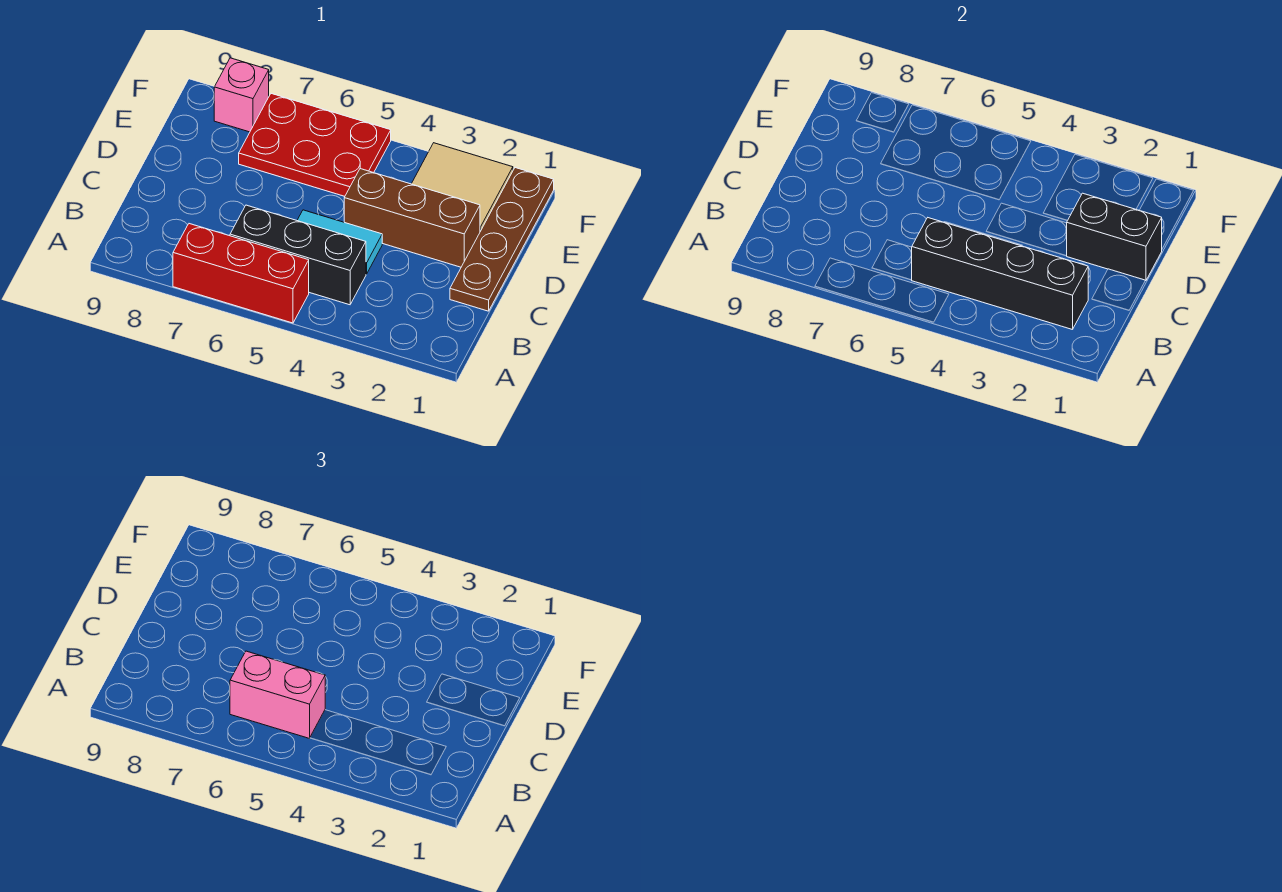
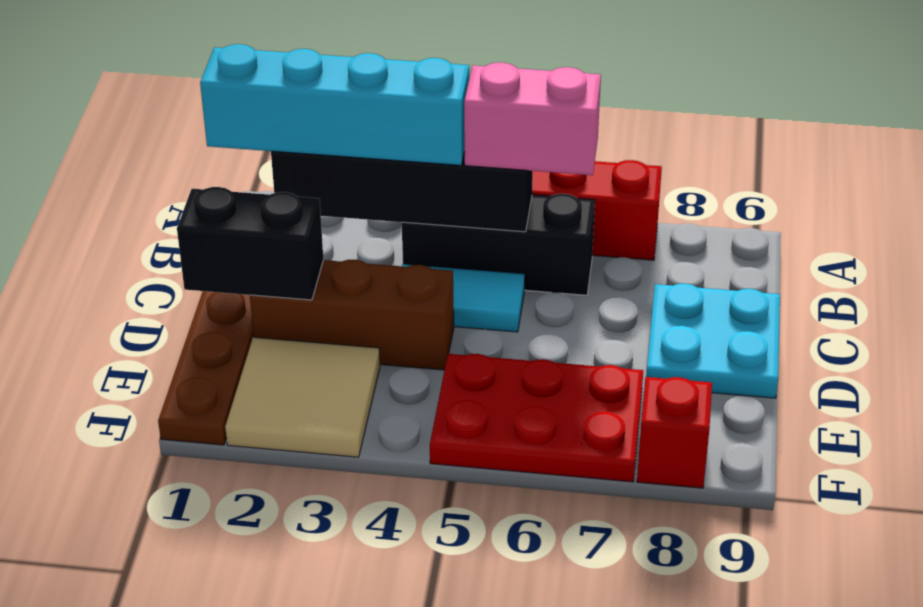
none -> cyan brick B1:B4 level 3
none -> cyan plate C8:D9 level 1
pink brick F8 level 1 -> red brick F8 level 1

